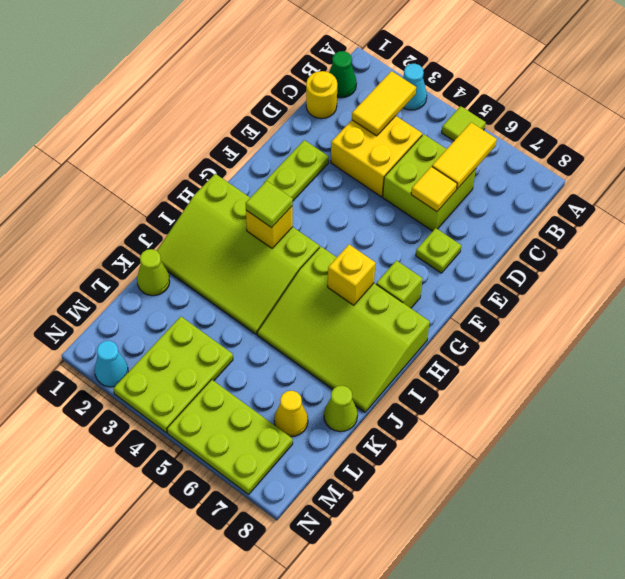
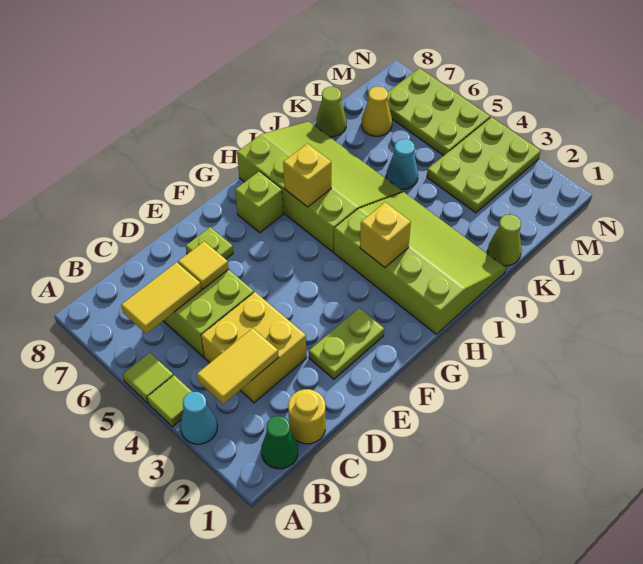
lime tile H3 level 3 -> lime tile A4 level 1
cyan cone N2 level 1 -> cyan cone K5 level 1

